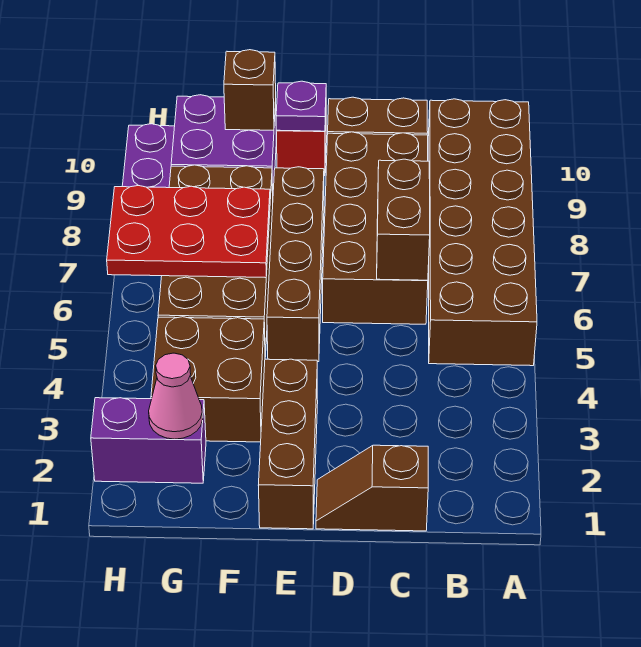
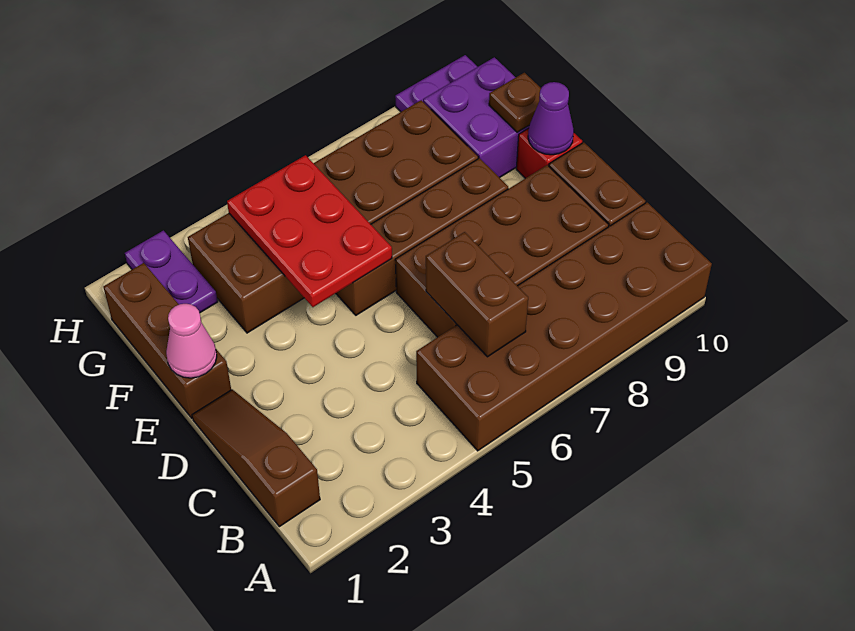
brown slope C1:D1 level 1 top C -> brown slope B1:D1 level 1 top B
brown brick C6:C7 level 2 -> brown brick B6:C6 level 2
brown brick E1:E3 level 1 -> brown brick E1:G1 level 1
purple plate E10 level 2 -> purple cone E10 level 2
red plate F6:H7 level 2 -> red plate E4:G5 level 2
brown brick F10 level 2 -> brown plate F10 level 2
purple brick G2:H2 level 1 -> purple plate G2:H2 level 1
pink cone G2 level 2 -> pink cone E1 level 2

